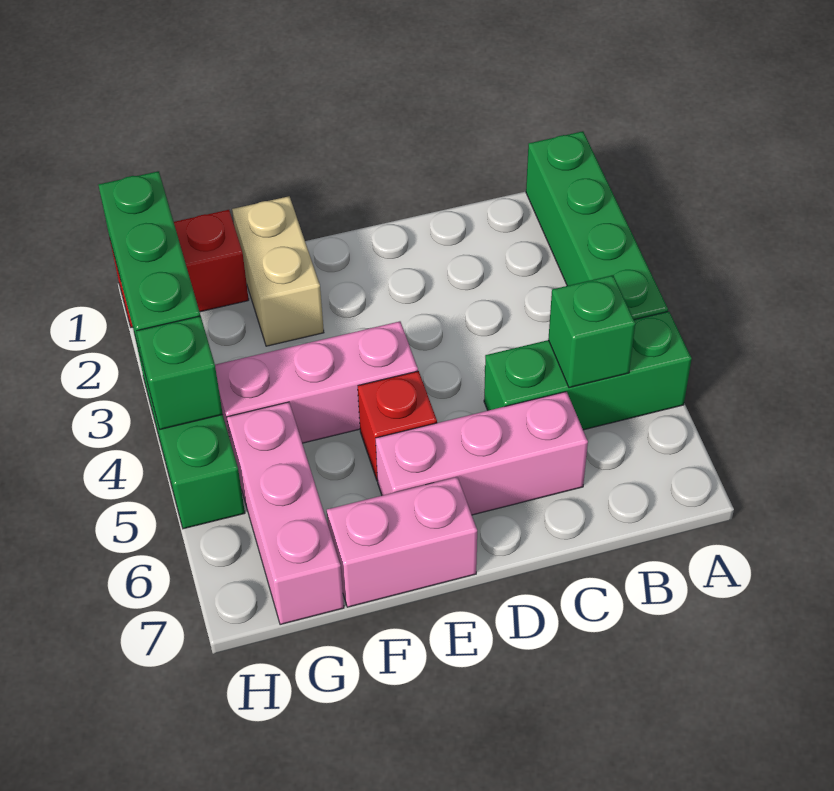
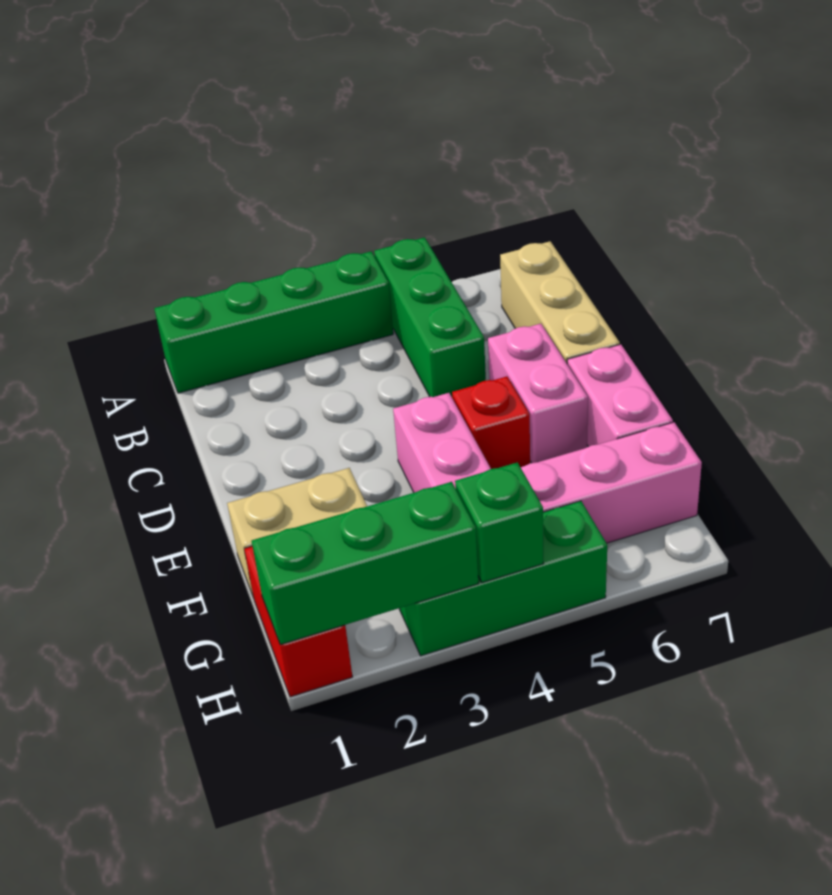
green brick B5 level 2 -> none
none -> tan brick B7:D7 level 1
pink brick C6:E6 level 1 -> pink brick D6:E6 level 1

